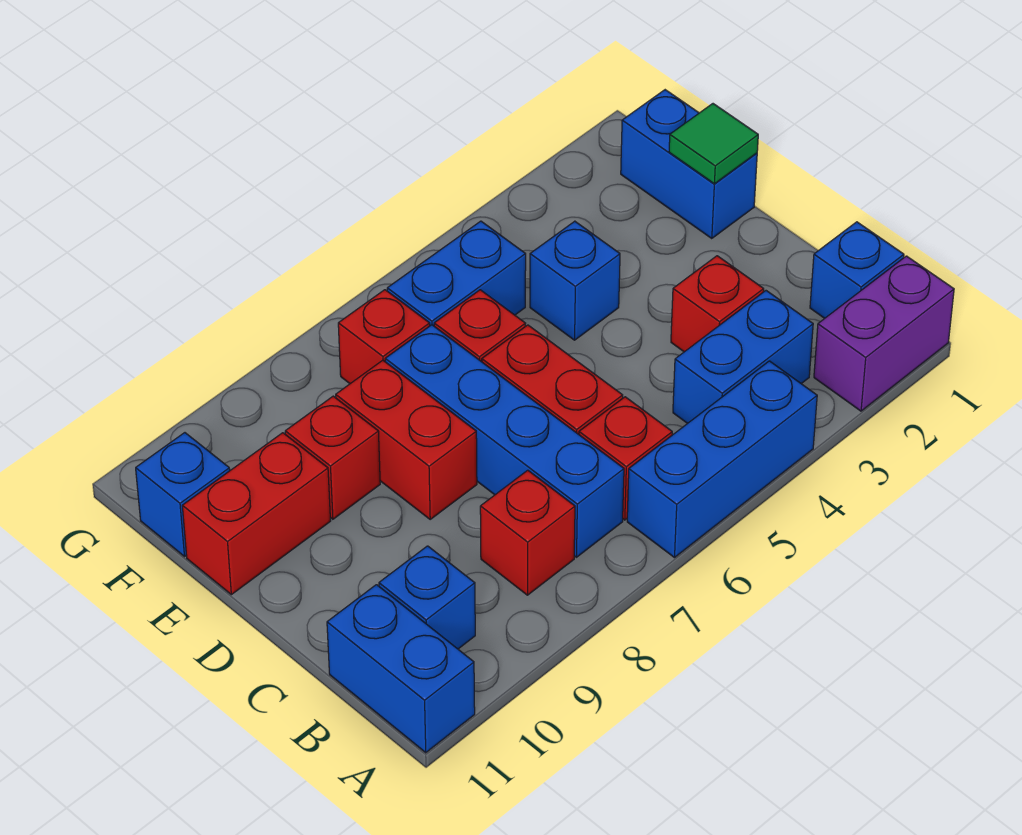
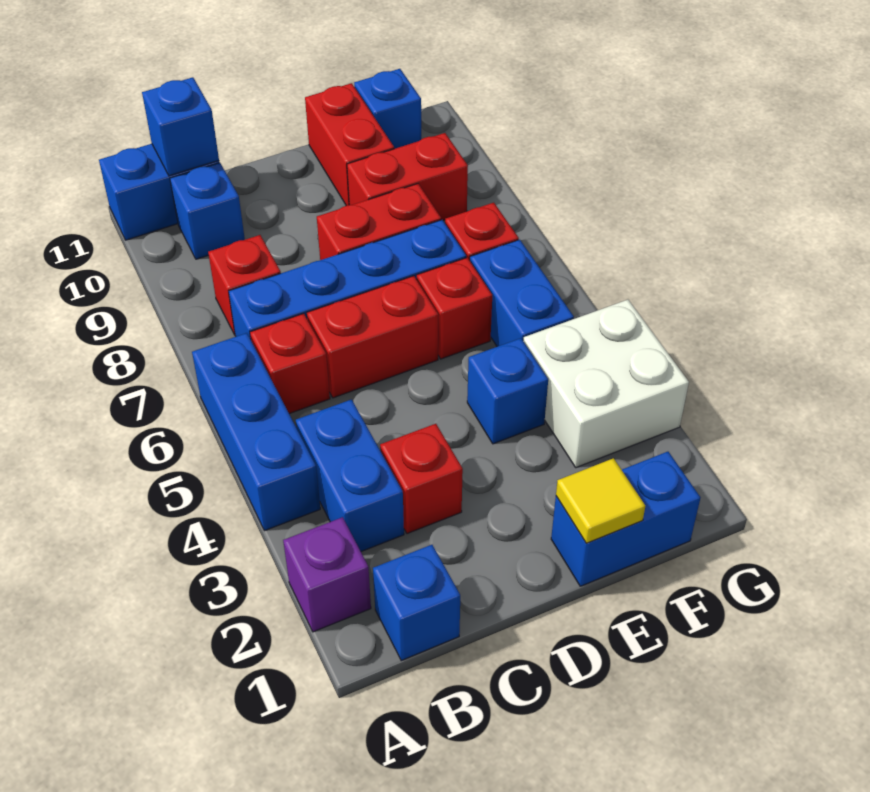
purple brick A1:A2 level 1 -> purple brick A2 level 1
none -> blue brick B11 level 2
green tile E1 level 2 -> yellow tile E1 level 2
red brick E9 level 1 -> red brick E9:F9 level 1
none -> white brick F3:G4 level 1

